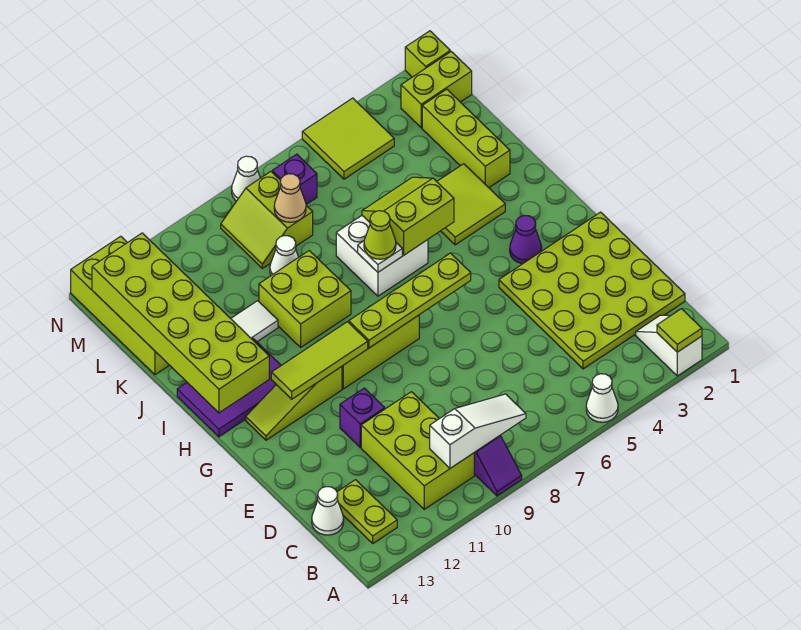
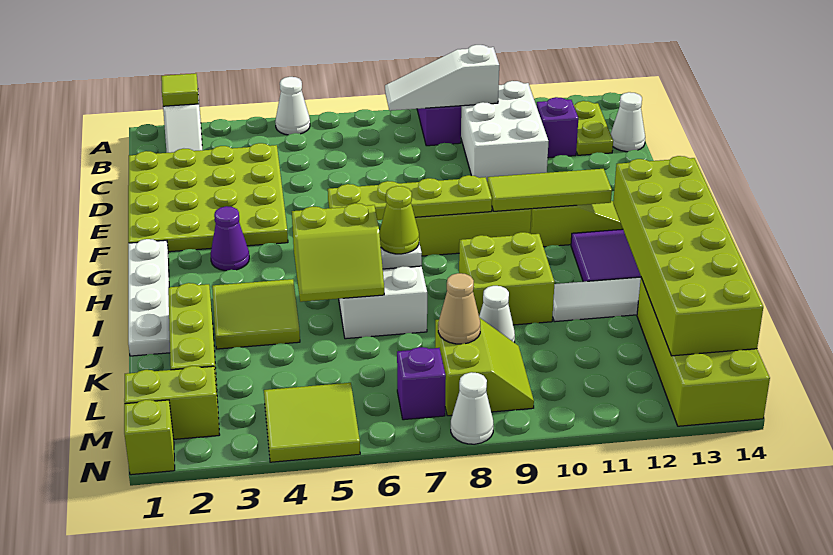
lime brick B10:D11 level 1 -> white brick B10:D11 level 1
purple brick E11 level 1 -> purple brick C12 level 1
none -> white plate G1:J1 level 1

